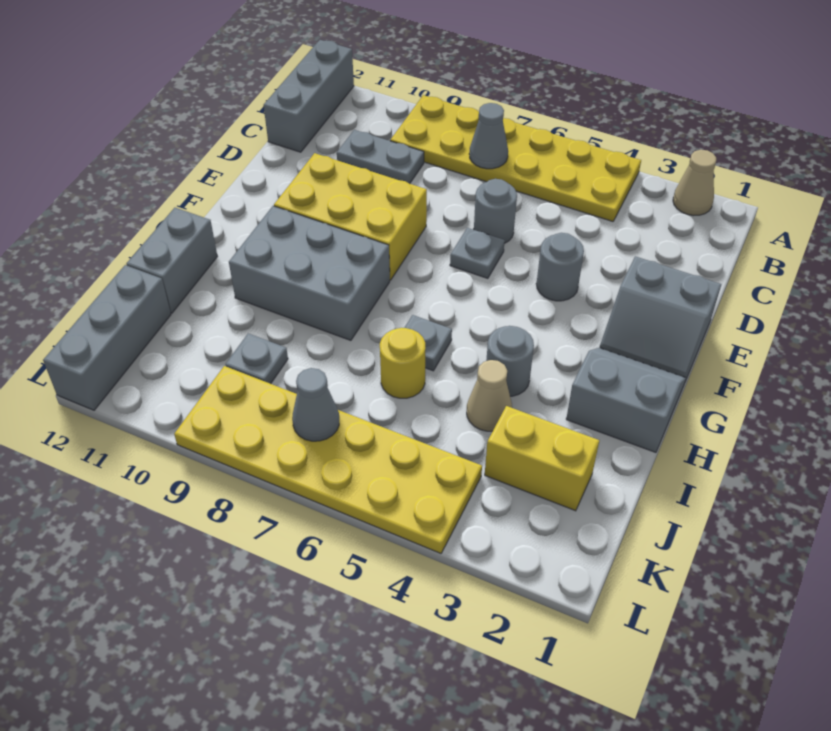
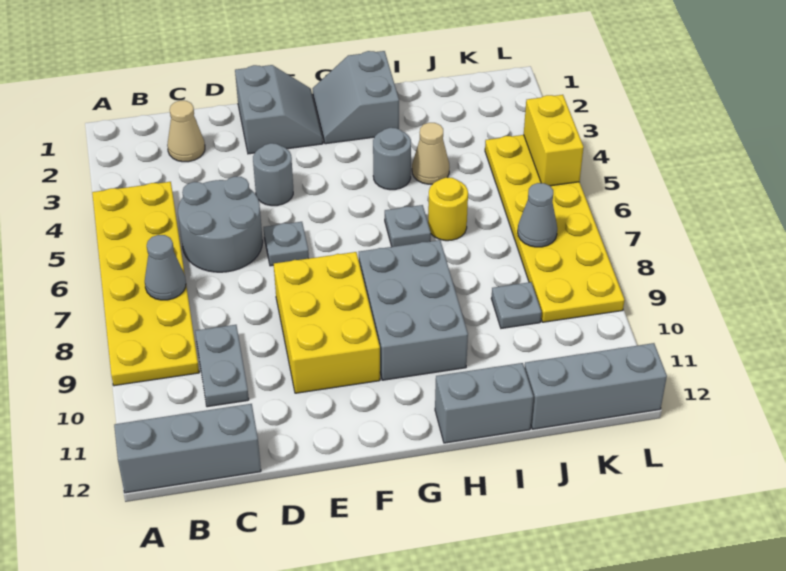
tan cone A2 level 1 -> tan cone C2 level 1
grey round brick D6 level 1 -> grey round brick C5:D6 level 1
yellow brick J2:J3 level 1 -> yellow brick L4:L5 level 2

